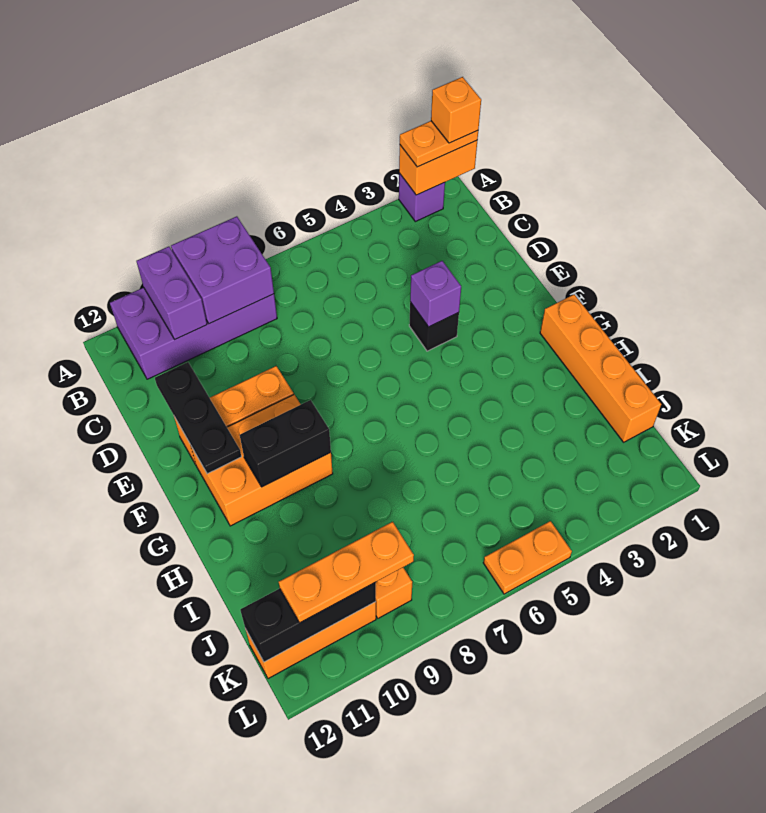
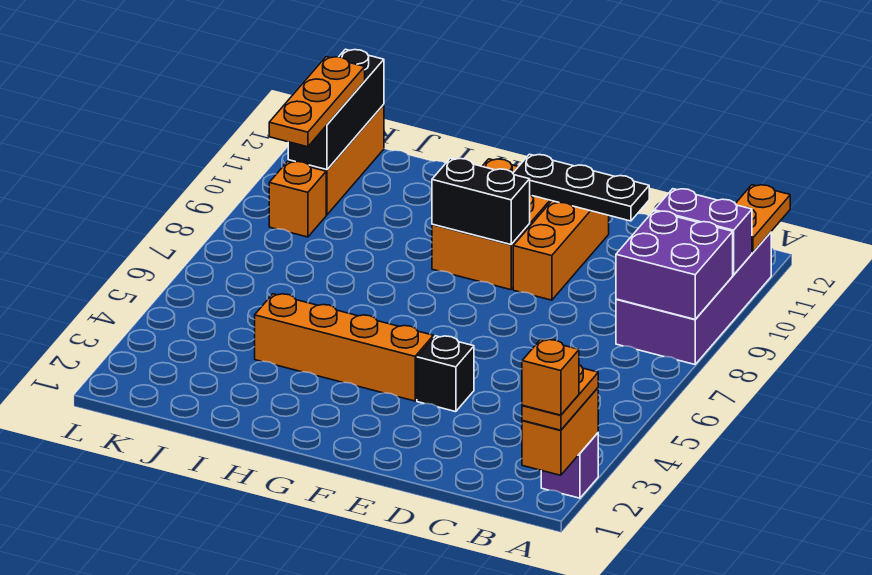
purple brick E4 level 2 -> none
orange brick G1:J1 level 1 -> orange brick F4:I4 level 1
black brick G9:G10 level 2 -> black brick F9:G9 level 2
orange plate L5:L6 level 1 -> orange plate A11:A12 level 2

